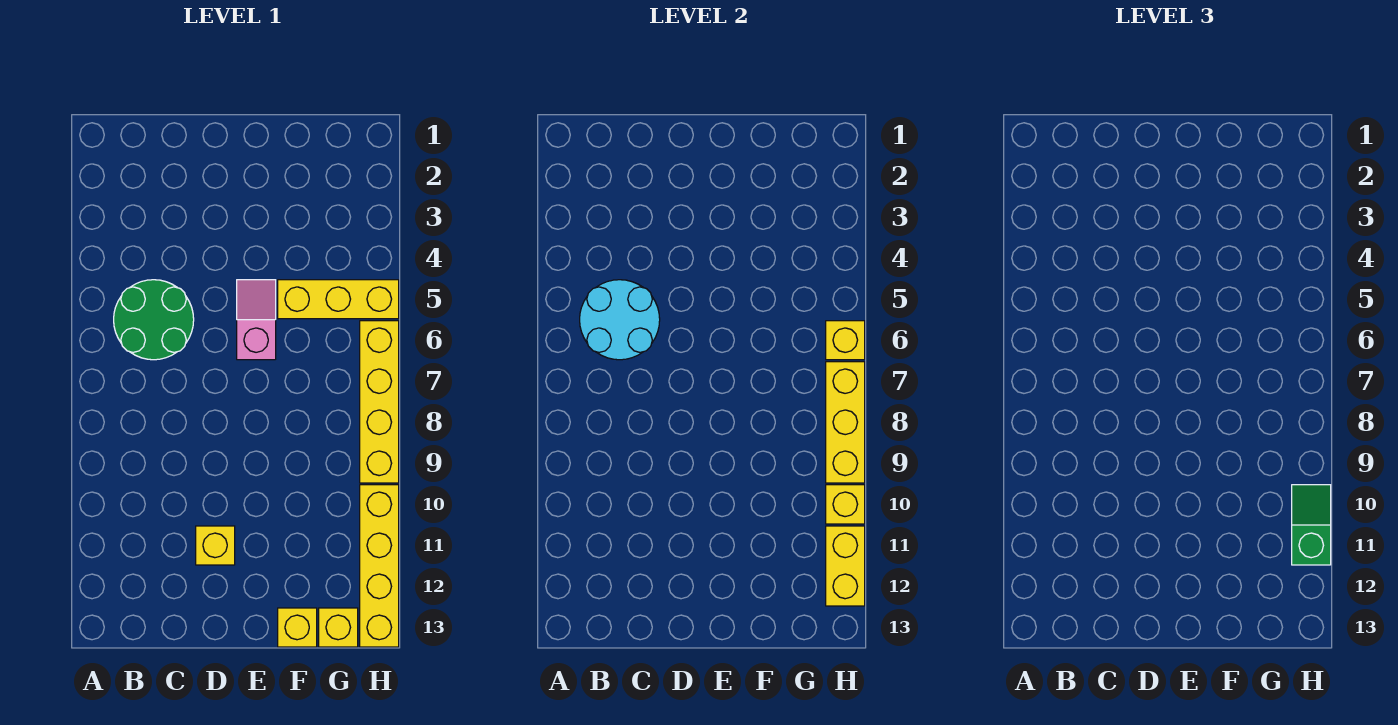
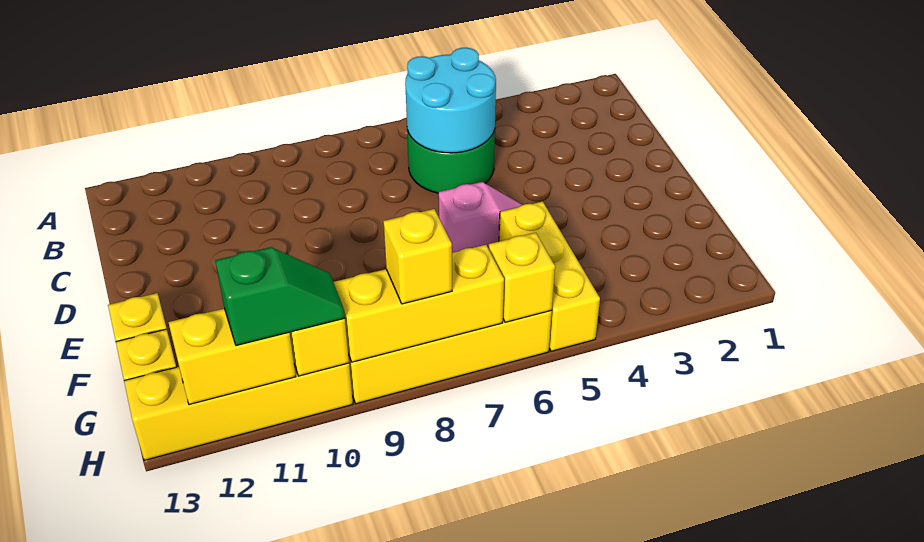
yellow brick D11 level 1 -> yellow brick H8 level 3

